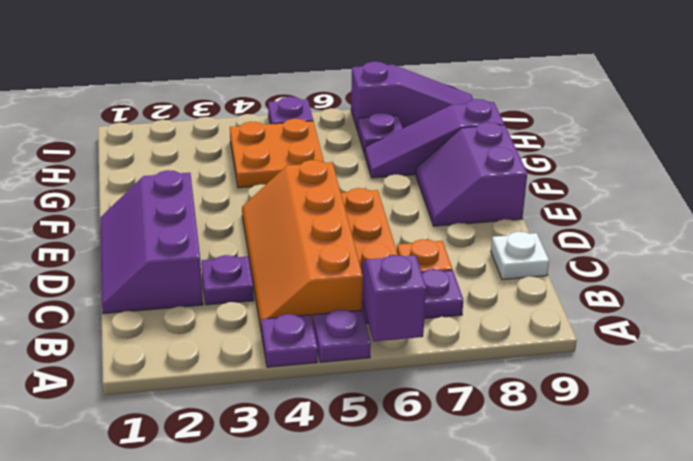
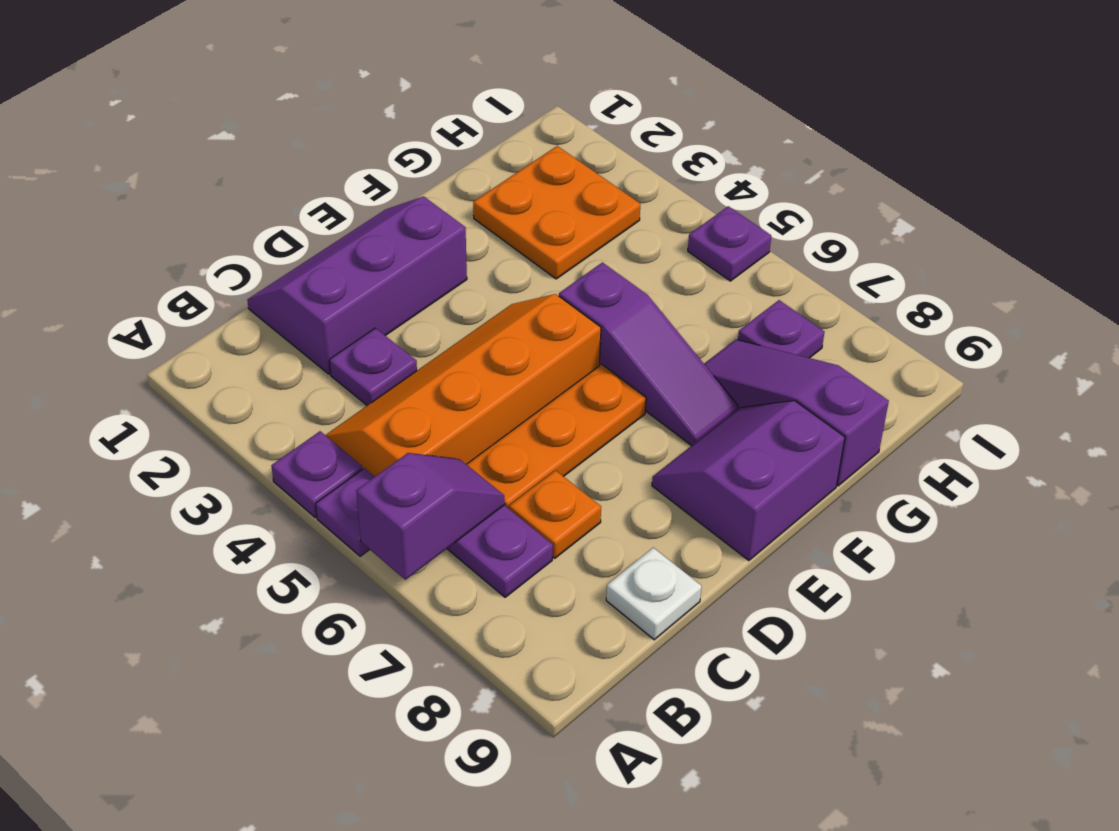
orange plate G4:H5 level 1 -> orange plate G2:H3 level 1
purple slope I7:I9 level 1 top 7 -> purple slope F5:F7 level 1 top 5

